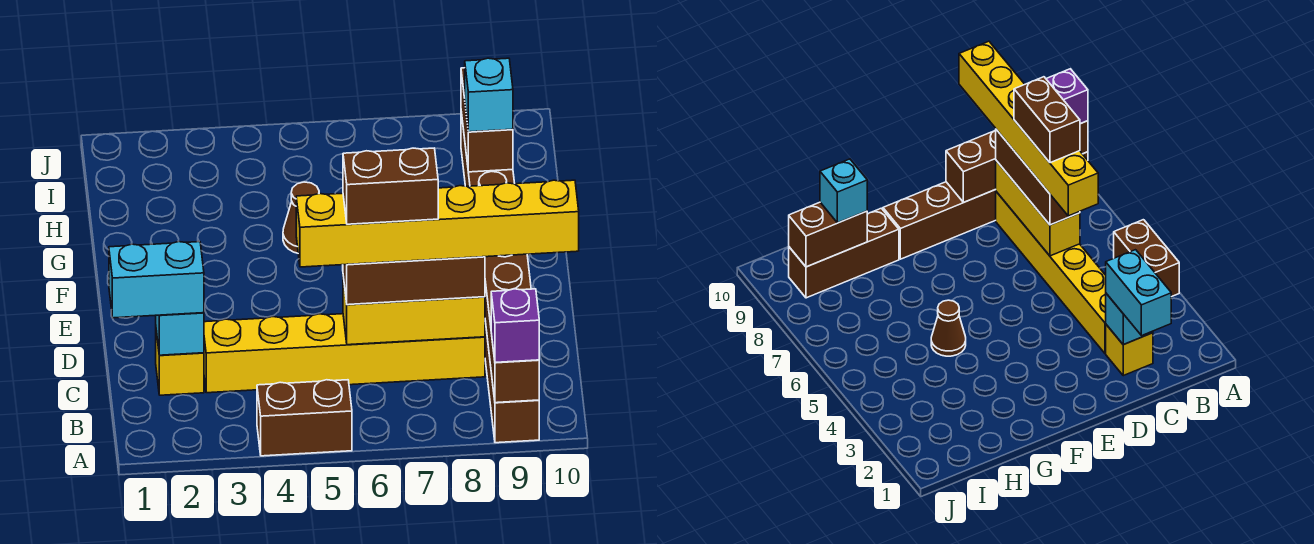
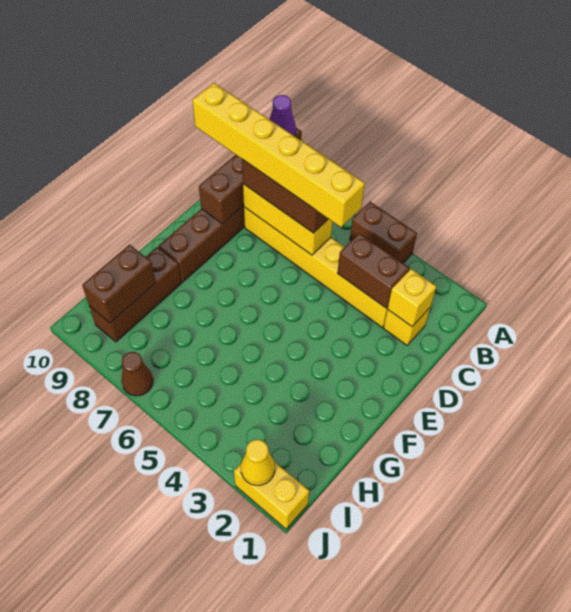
purple brick A9 level 3 -> purple cone A9 level 3
cyan brick C1:C2 level 3 -> none
cyan brick C2 level 2 -> yellow brick C2 level 2
brown brick C6:C7 level 5 -> brown brick C3:C4 level 2
brown cone G5 level 1 -> brown cone J7 level 1
cyan brick H9 level 3 -> none
none -> yellow brick J1:J2 level 1
none -> yellow cone J2 level 2

